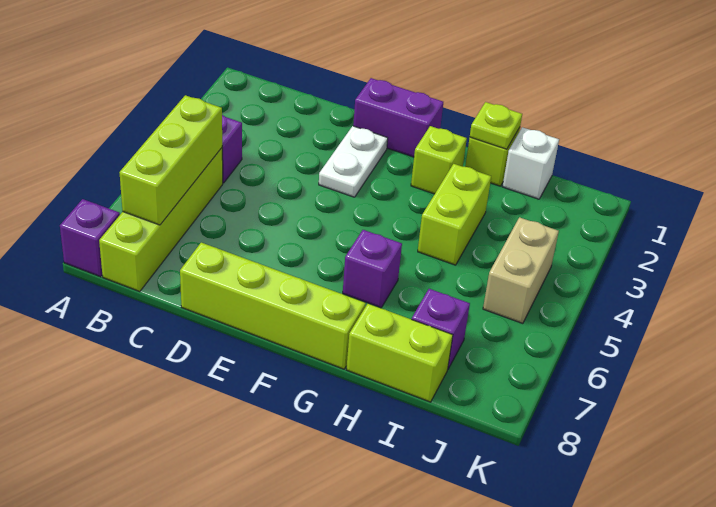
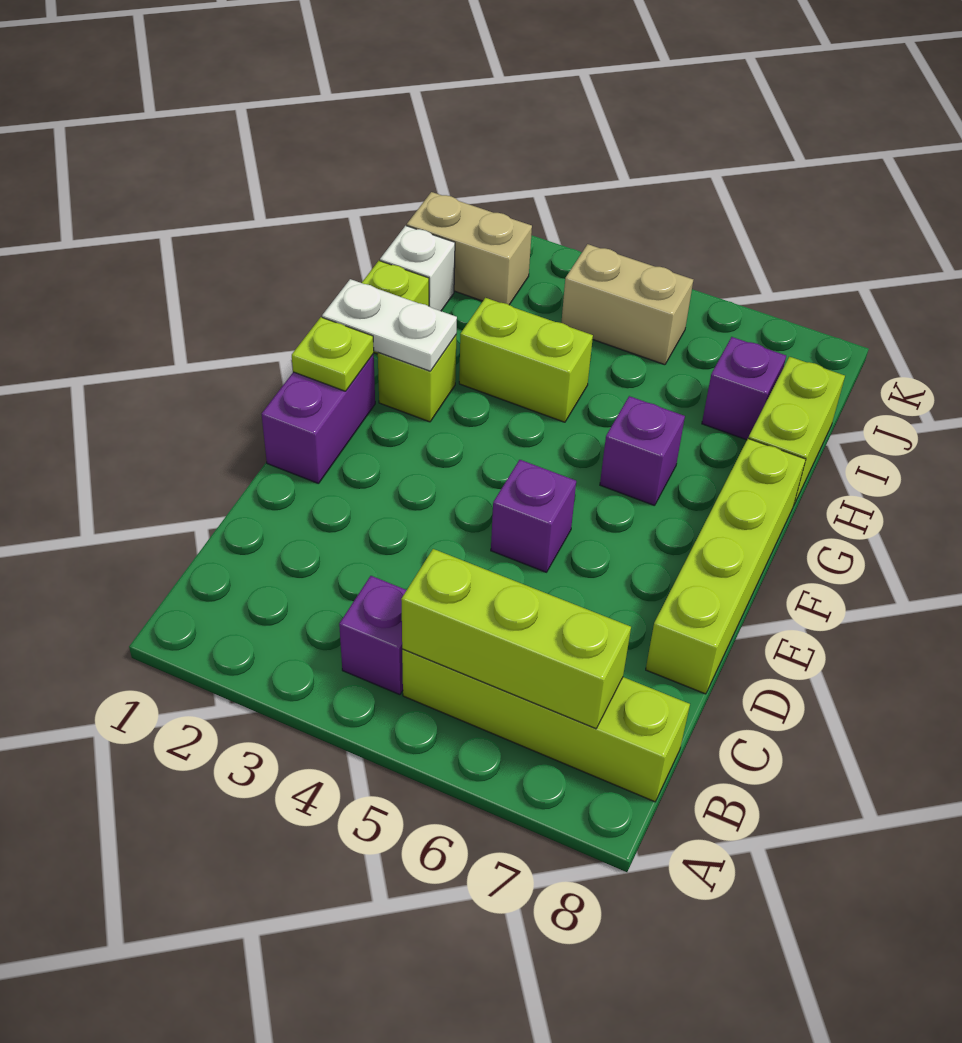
purple brick A8 level 1 -> purple brick E5 level 1
white plate E2:E3 level 1 -> white plate G1:G2 level 2
lime plate H1 level 2 -> lime plate F1 level 2
none -> tan brick J1:J2 level 1

